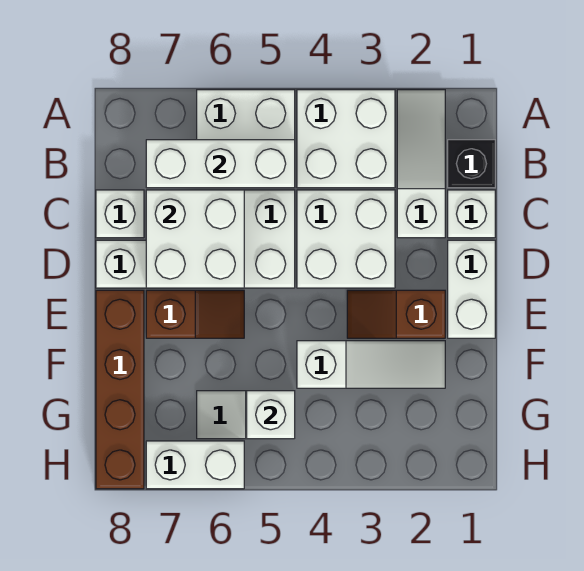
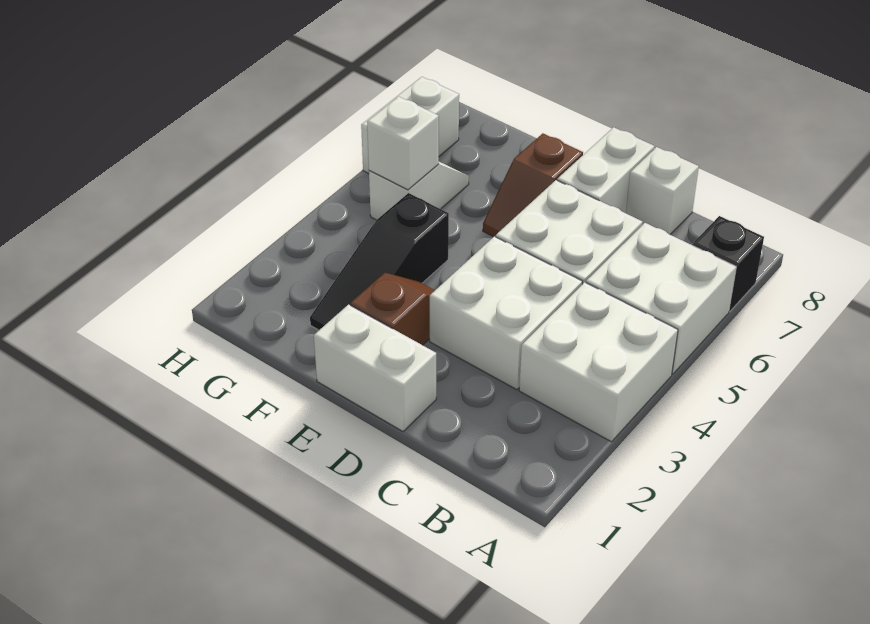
white slope A2:C2 level 1 top C -> none
black brick B1 level 1 -> black brick A7 level 1
white brick B5:B7 level 2 -> none
white brick C1 level 1 -> none
white brick C6:D7 level 2 -> none
brown brick E8:H8 level 1 -> none
white slope F2:F4 level 1 top 4 -> black slope F2:F4 level 1 top 4

